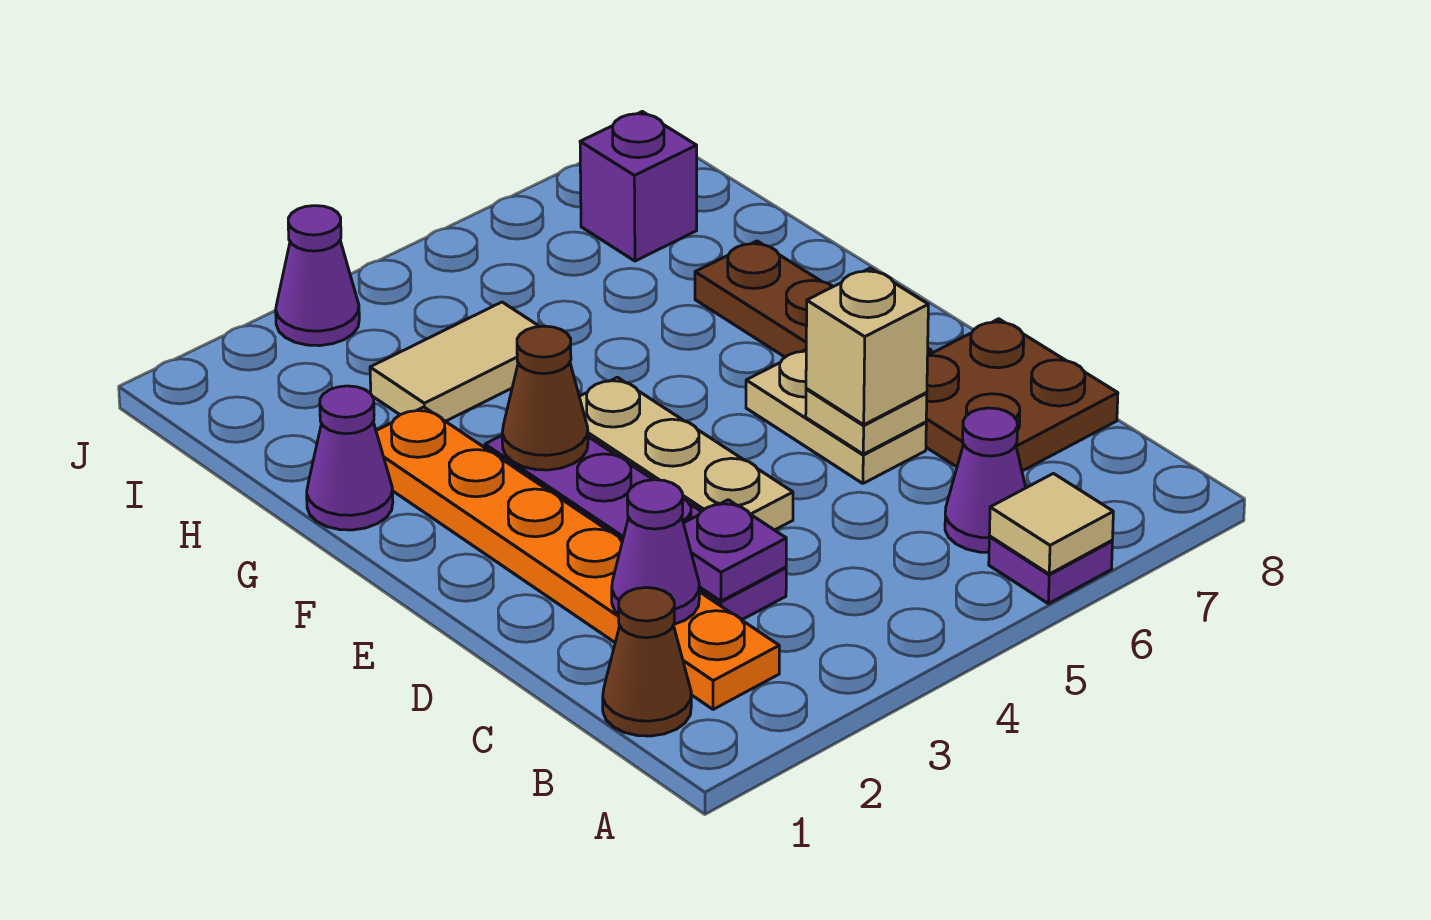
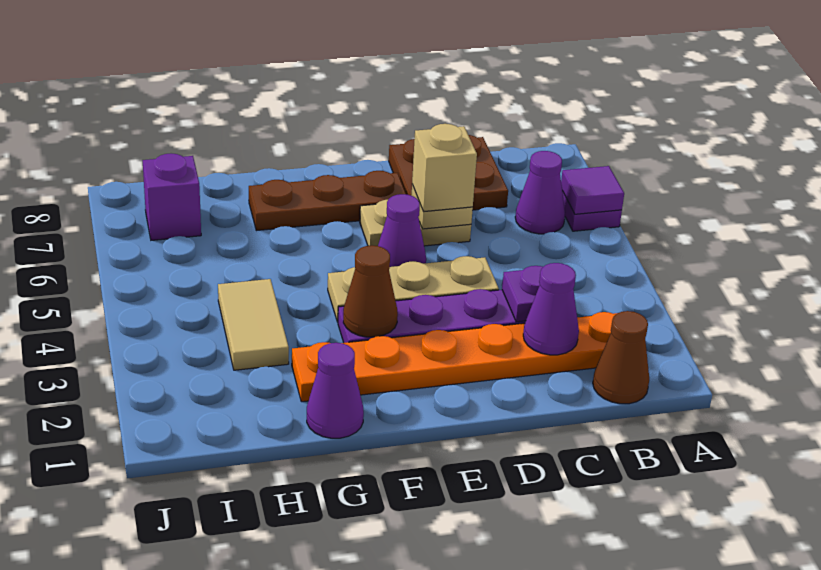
tan tile A6 level 2 -> purple tile A6 level 2
purple cone J3 level 1 -> purple cone E5 level 1

